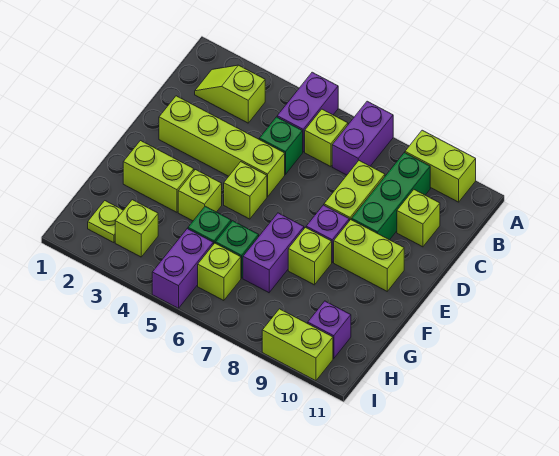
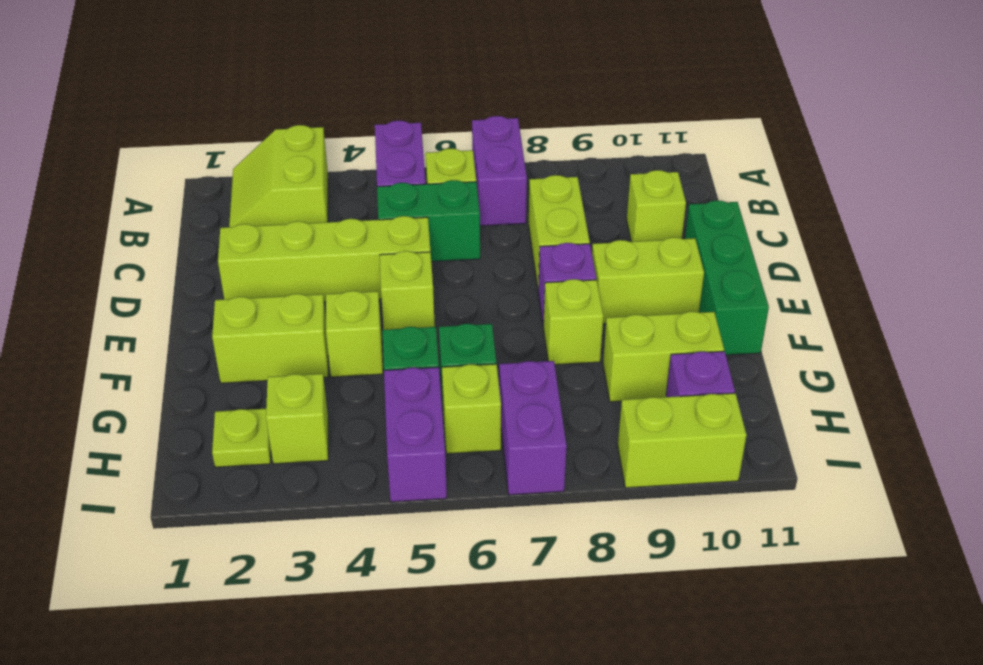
lime brick A9:A10 level 1 -> lime brick G9:G10 level 1
lime slope B2:B3 level 1 top 3 -> lime slope A2:B3 level 1 top 3
green brick B9:D9 level 1 -> green brick D11:F11 level 1
green brick C5 level 1 -> green brick C5:C6 level 1
purple brick F7:G7 level 1 -> purple brick H7:I7 level 1

